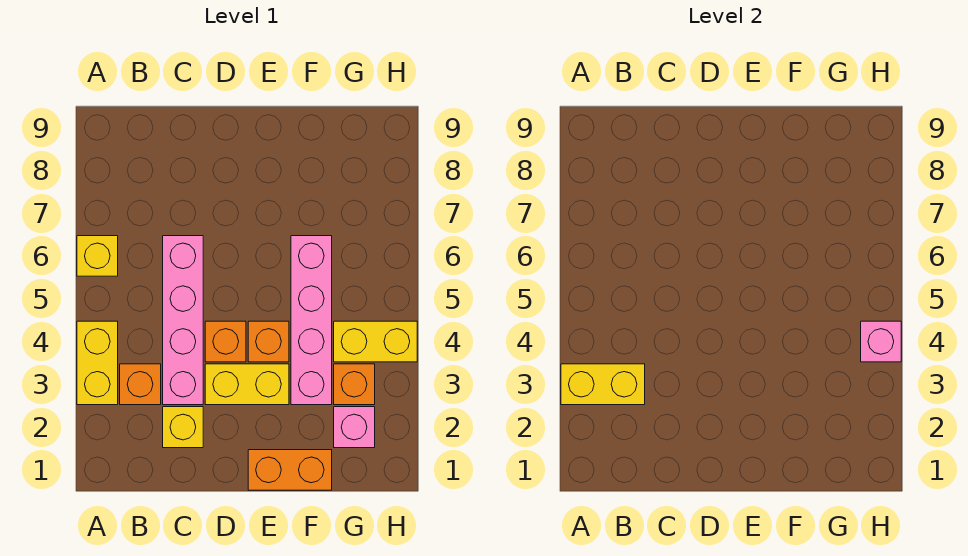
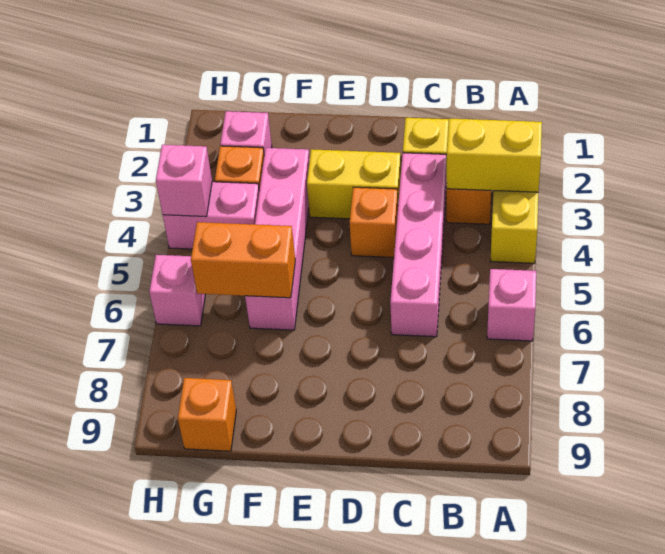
yellow brick A6 level 1 -> pink brick A6 level 1
orange brick E1:F1 level 1 -> orange brick F6:G6 level 2
orange brick E4 level 1 -> orange brick G9 level 1
yellow brick G4:H4 level 1 -> pink brick G4:H4 level 1
none -> pink brick H6 level 1

